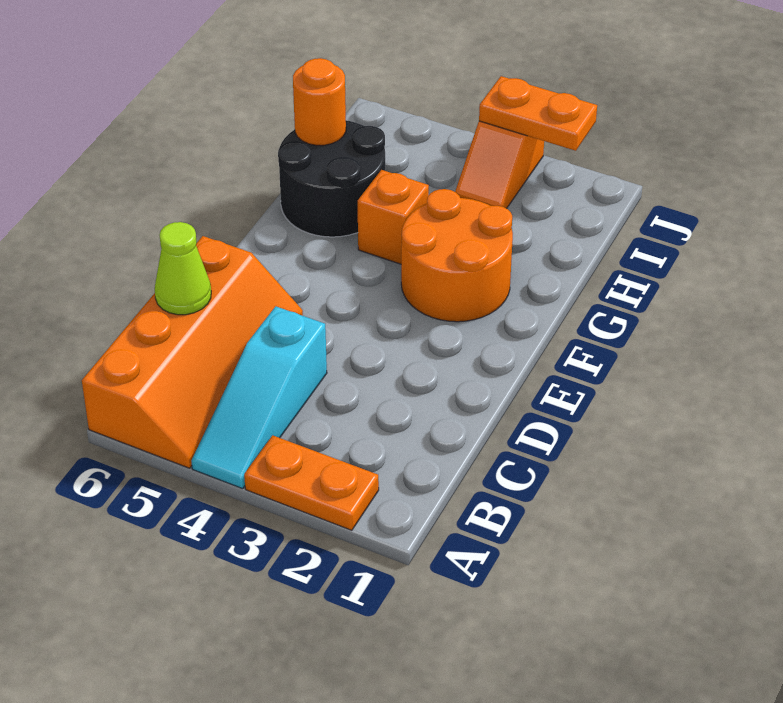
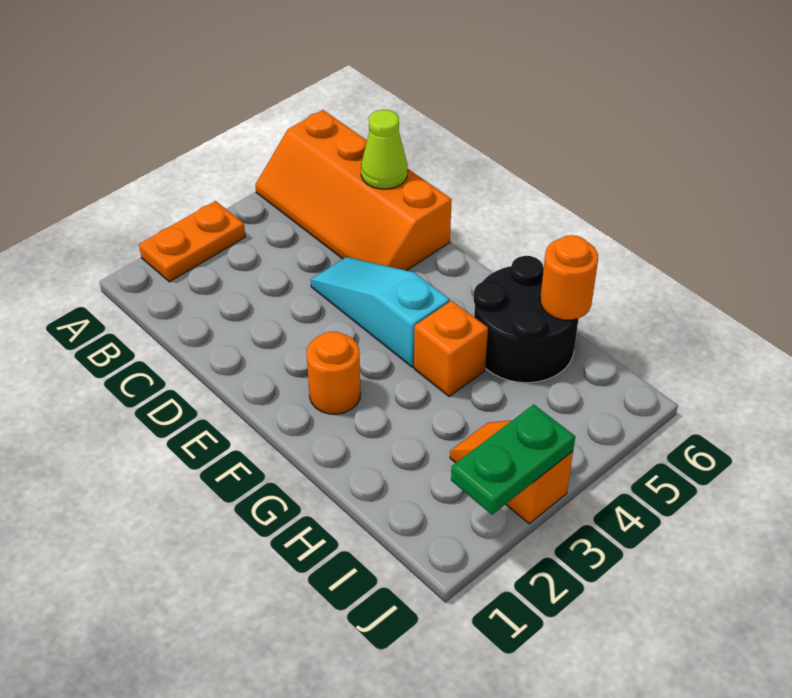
cyan slope A4:C4 level 1 top C -> cyan slope D4:F4 level 1 top F
orange round brick F2:G3 level 1 -> orange round brick F2 level 1
orange plate J2:J3 level 2 -> green plate J2:J3 level 2

